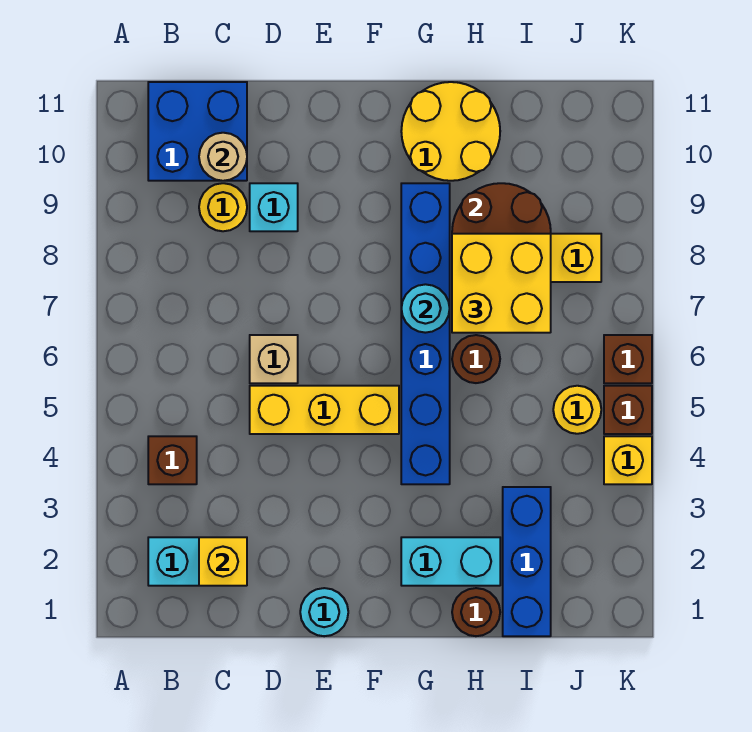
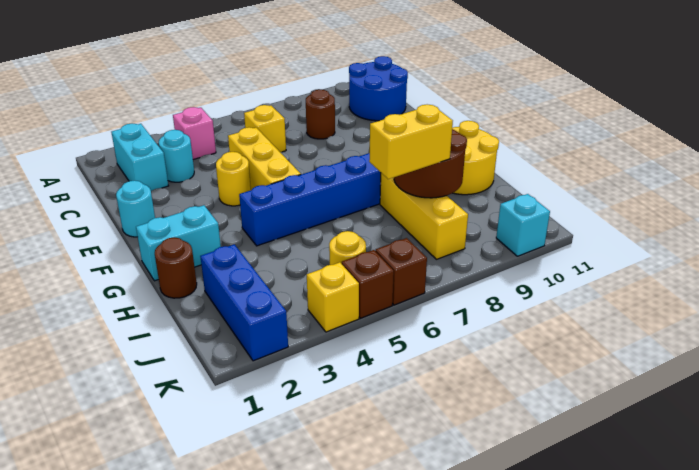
brown brick B4 level 1 -> pink brick B4 level 1
blue brick B10:C11 level 1 -> blue round brick B10:C11 level 1
yellow brick C2 level 2 -> yellow brick C6 level 1
yellow round brick C9 level 1 -> yellow round brick E4 level 1
tan round brick C10 level 2 -> none
tan brick D6 level 1 -> none
cyan brick D9 level 1 -> cyan brick K10 level 1
cyan brick G2:H2 level 1 -> cyan brick G1:G2 level 1
cyan round brick G7 level 2 -> cyan round brick C3 level 1
brown round brick H6 level 1 -> brown round brick C8 level 1
yellow brick H7:I8 level 3 -> yellow brick I7:I8 level 3
blue brick I1:I3 level 1 -> blue brick I2:K2 level 1

